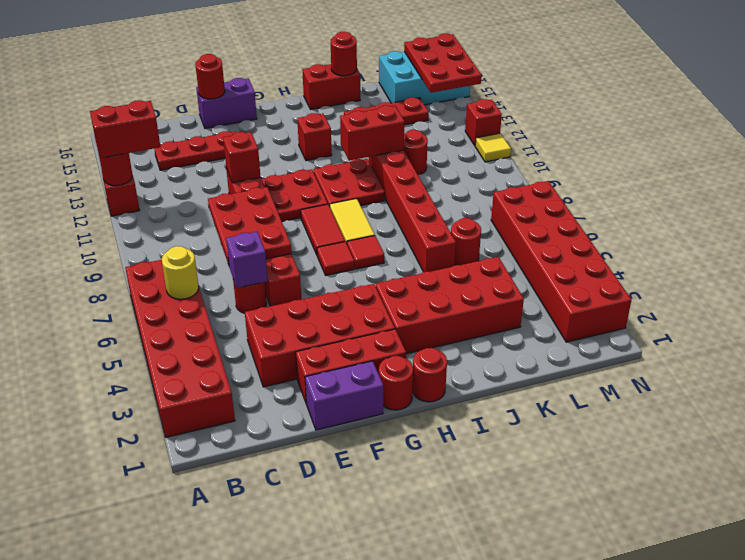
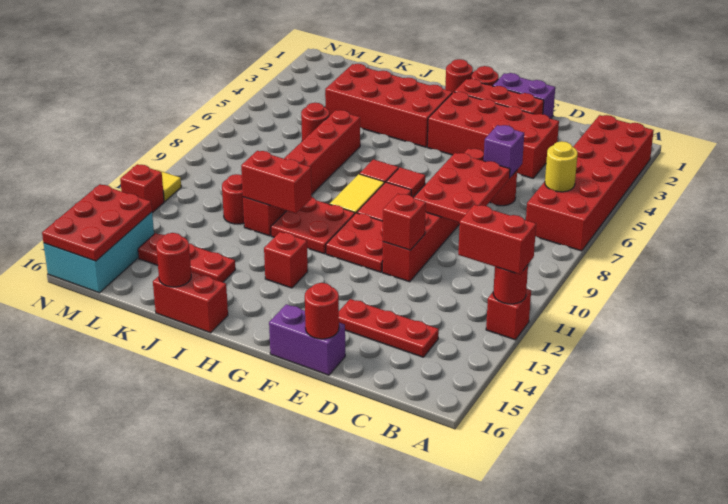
cyan brick L15:N16 level 1 -> cyan brick M14:N16 level 1
red brick M2:N7 level 1 -> none

